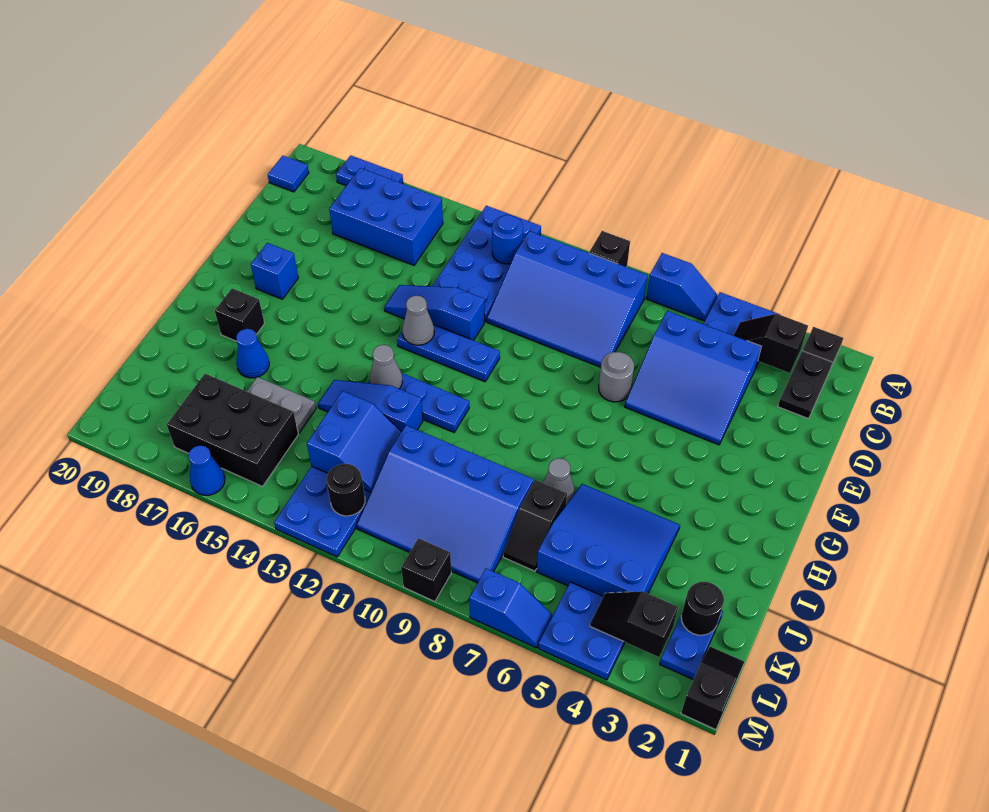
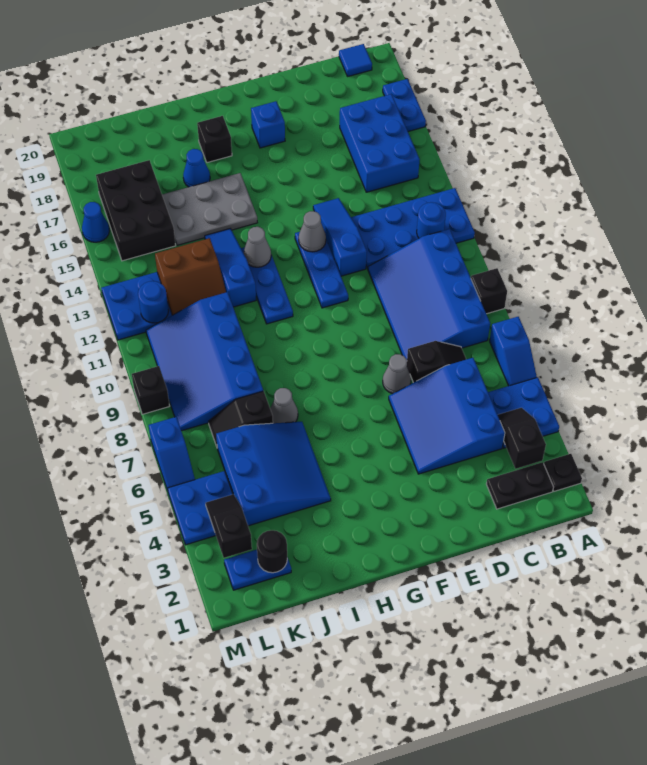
grey round brick E7 level 1 -> grey cone E7 level 1
blue slope J12:K13 level 2 top 13 -> brown slope J12:K13 level 2 top 13
grey plate J15:J16 level 1 -> grey plate H15:J16 level 1
black slope L1:M1 level 1 top M -> black slope C7:D7 level 1 top D
black round brick L12 level 2 -> blue round brick L12 level 2

